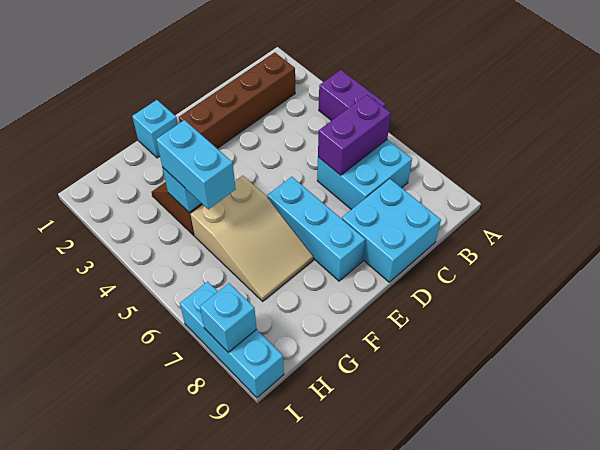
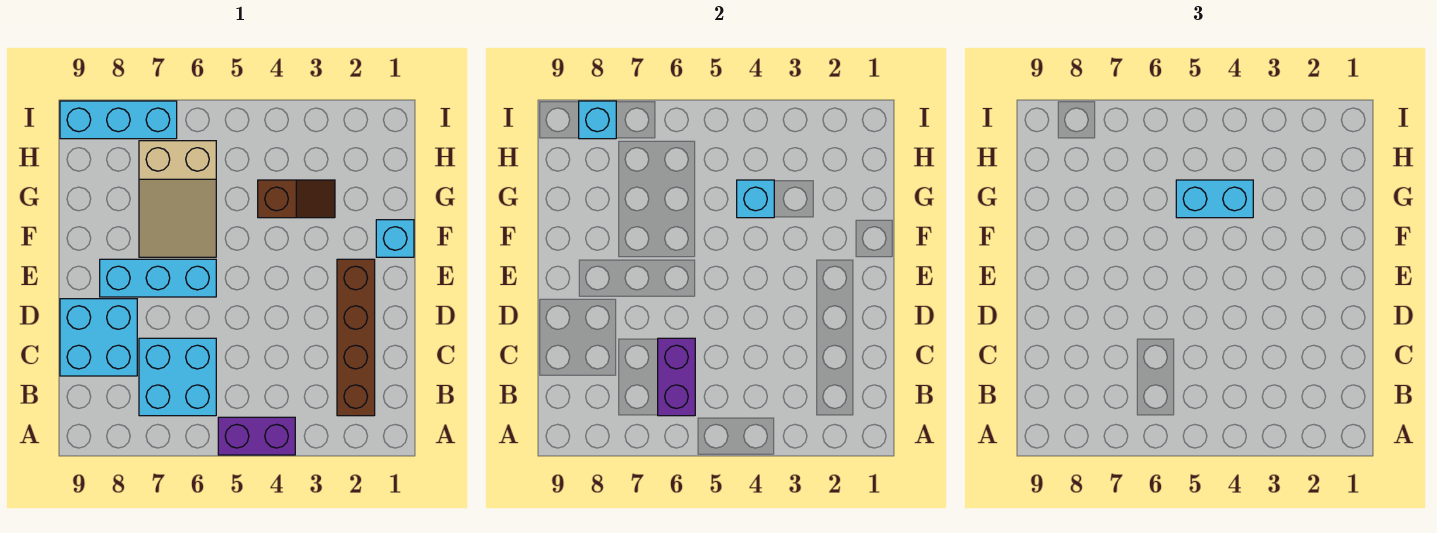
tan slope F5:G7 level 1 top 5 -> tan slope F6:H7 level 1 top H

